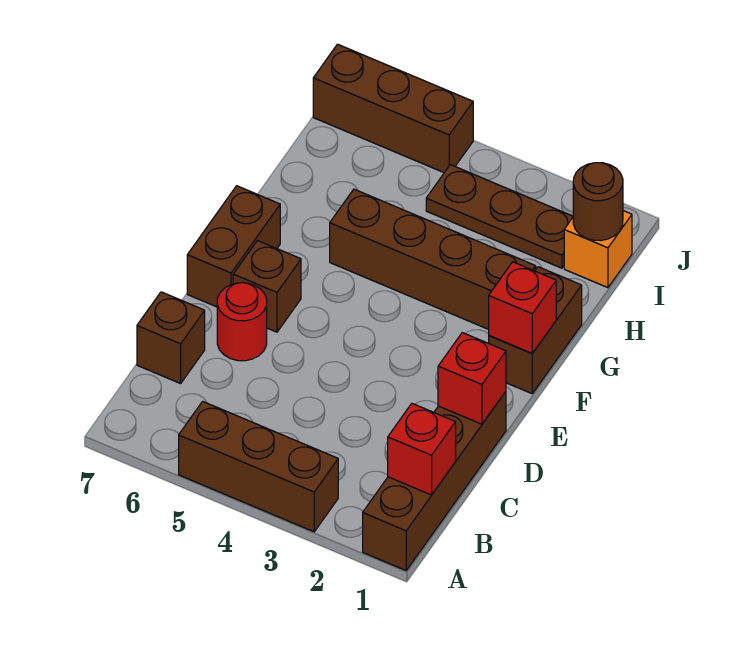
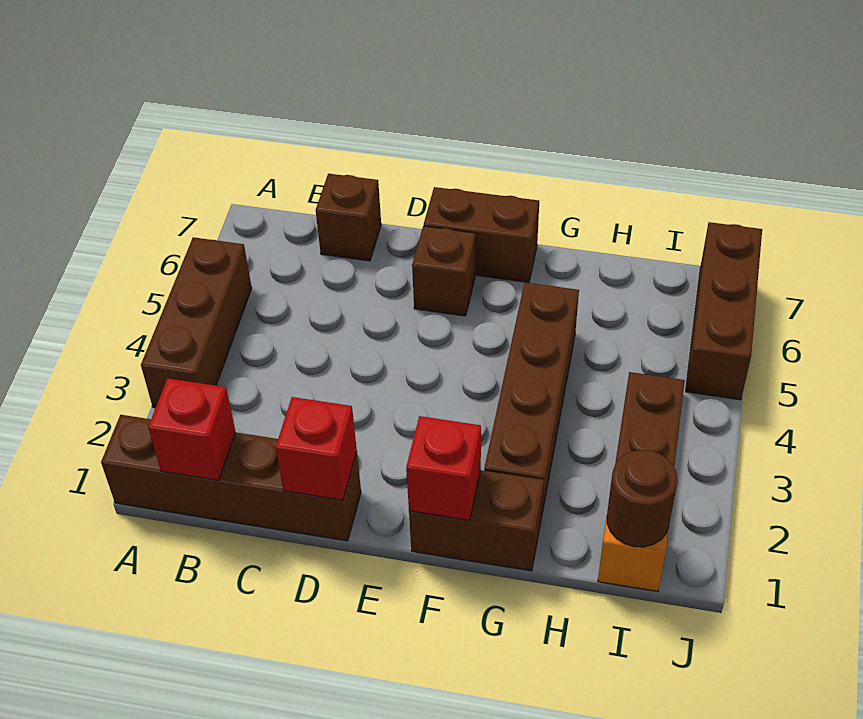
red round brick D6 level 1 -> none

